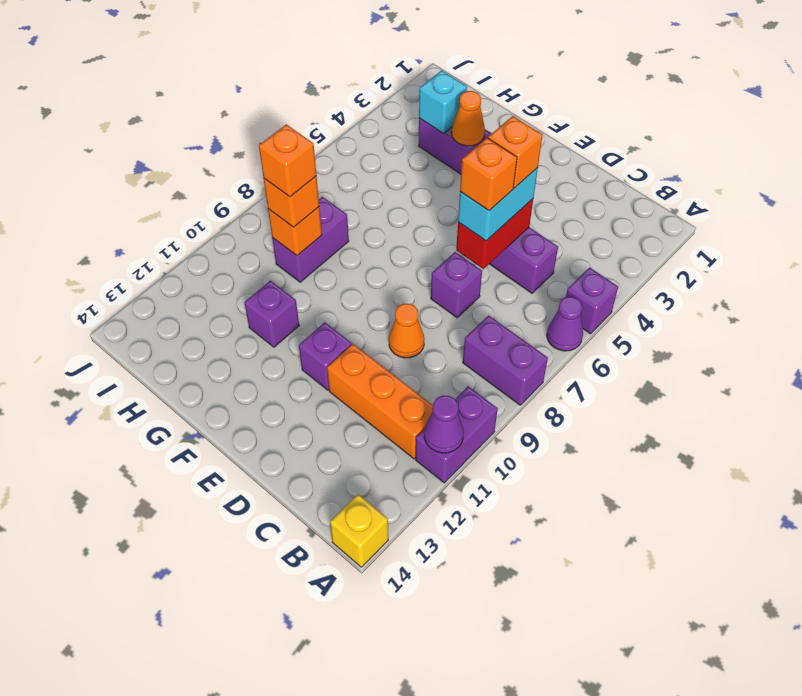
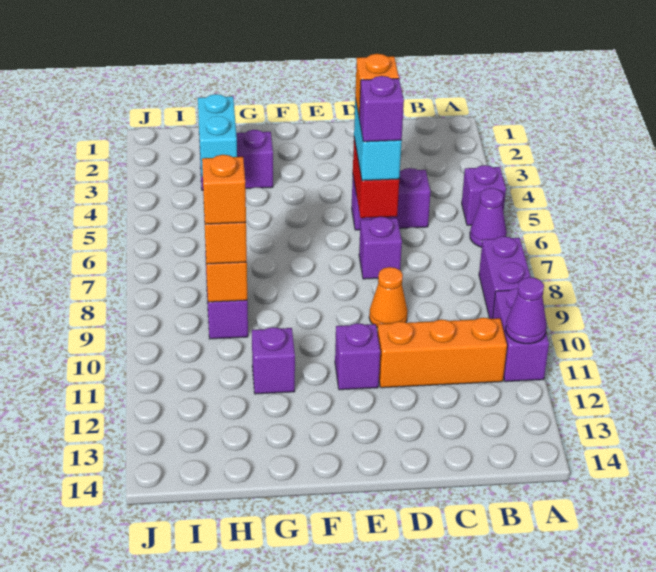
purple brick A8:B8 level 1 -> purple brick A8:A9 level 1
yellow brick A14 level 1 -> none
orange brick D6 level 4 -> purple brick D6 level 4
orange cone G3 level 2 -> none
cyan brick H3 level 2 -> cyan brick H3:H4 level 2

